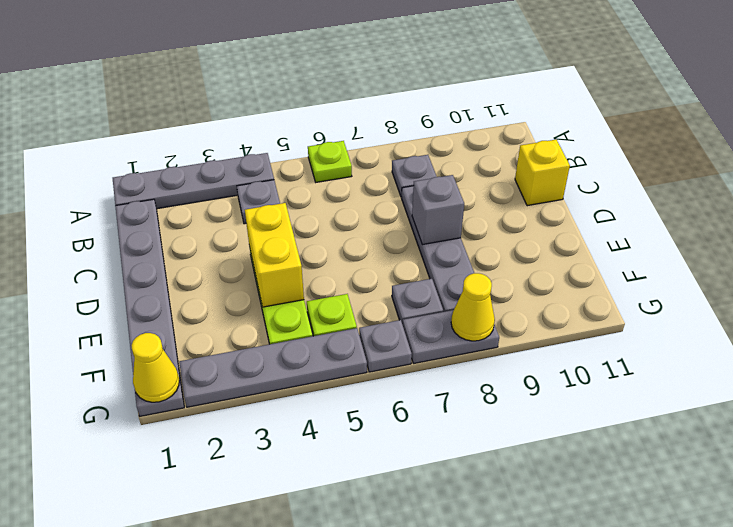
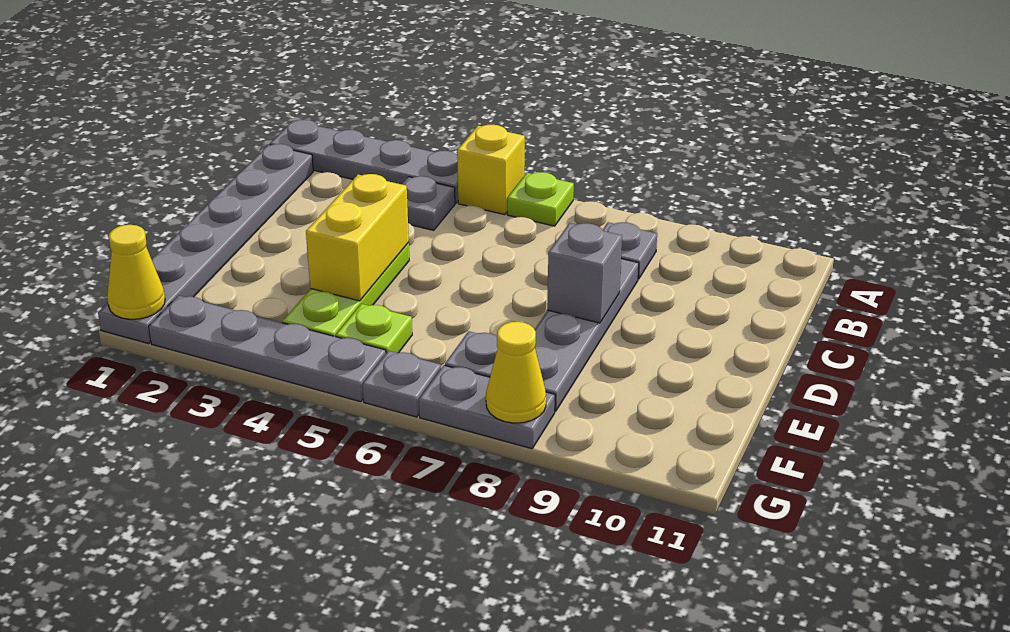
yellow brick C11 level 1 -> yellow brick A5 level 1

